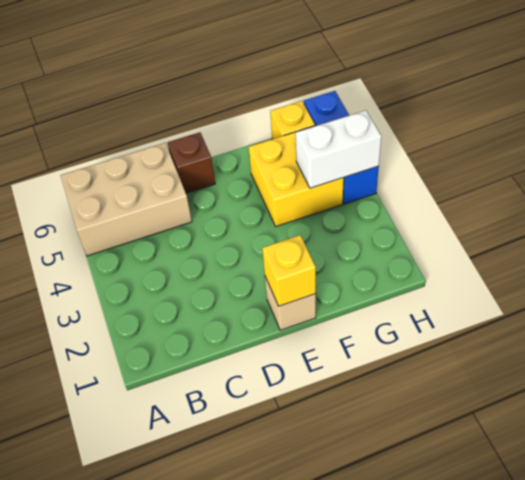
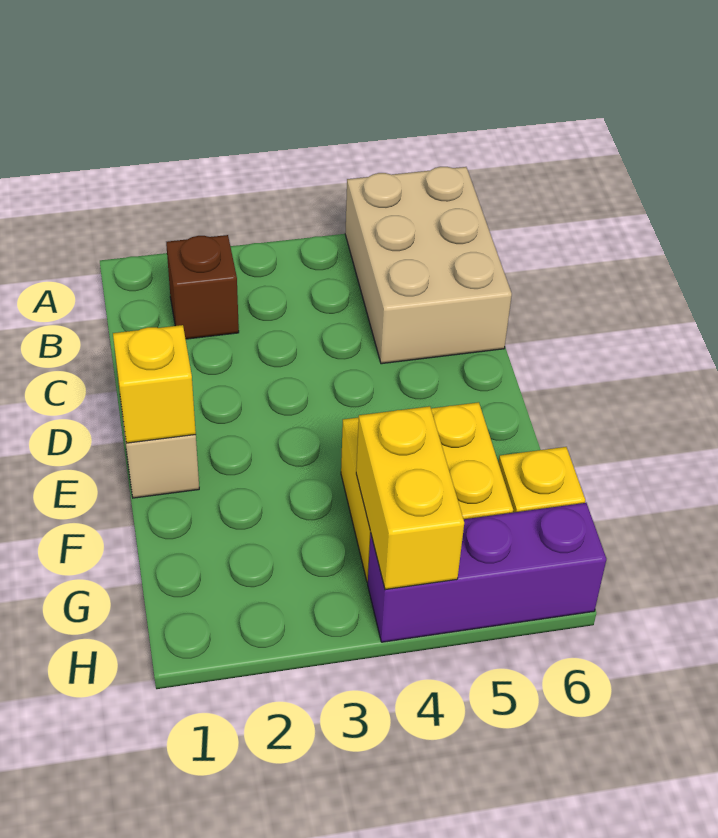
brown brick D6 level 1 -> brown brick B2 level 1
white brick G4:H4 level 2 -> yellow brick G4:H4 level 2
blue brick H4:H6 level 1 -> purple brick H4:H6 level 1

